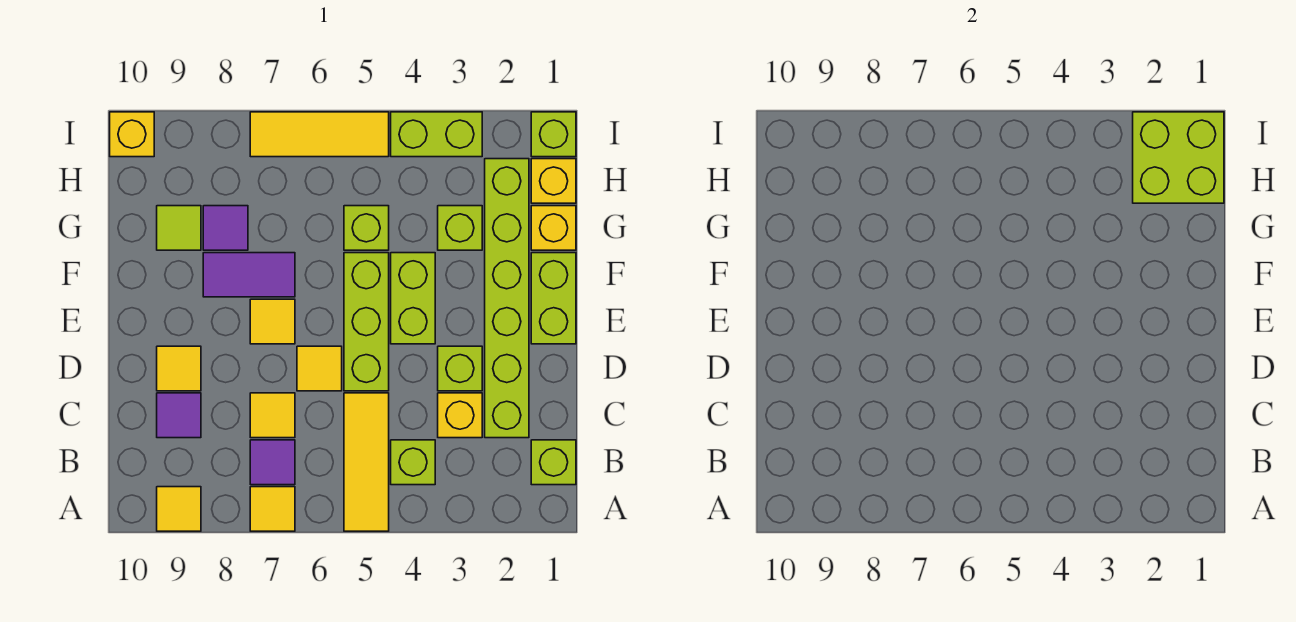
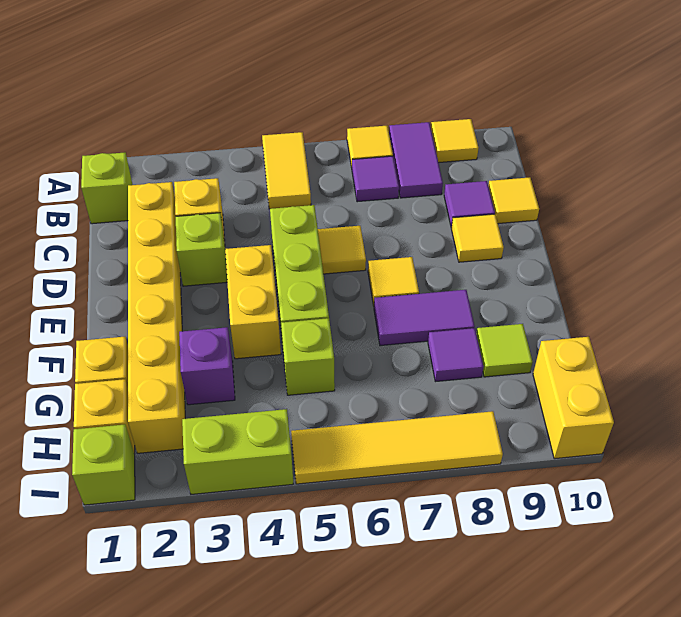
yellow tile A5:C5 level 1 -> yellow tile A5:B5 level 1
none -> purple tile A8:B8 level 1
lime brick B4 level 1 -> none
lime brick C2:H2 level 1 -> yellow brick C2:H2 level 1
yellow tile C7 level 1 -> yellow tile C10 level 1
lime brick E1:F1 level 1 -> none
lime brick E4:F4 level 1 -> yellow brick E4:F4 level 1
lime brick G3 level 1 -> purple brick G3 level 1
lime brick H1:I2 level 2 -> none
yellow tile I5:I7 level 1 -> yellow tile I5:I8 level 1
yellow brick I10 level 1 -> yellow brick H10:I10 level 1

